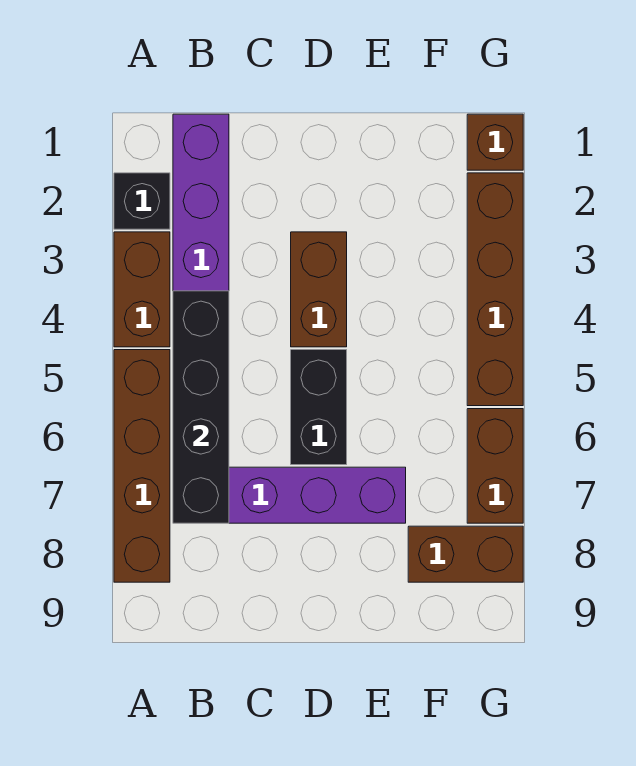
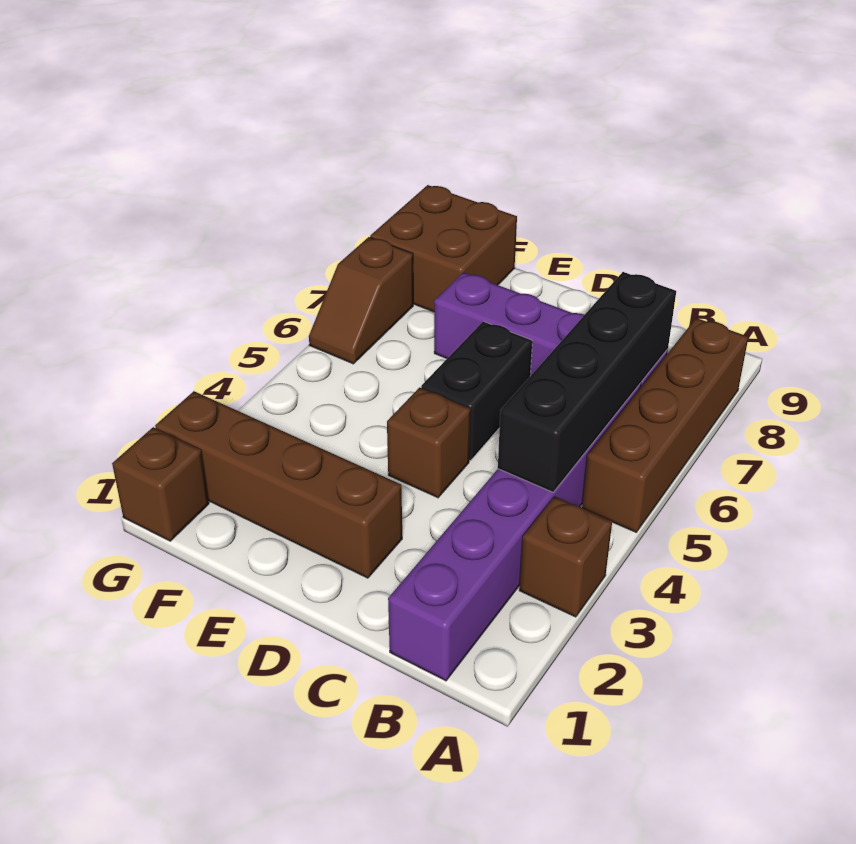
black brick A2 level 1 -> none
brown brick A3:A4 level 1 -> brown brick A3 level 1
brown brick D3:D4 level 1 -> brown brick D4 level 1
brown brick F8:G8 level 1 -> brown brick F8:G9 level 1
brown brick G2:G5 level 1 -> brown brick D2:G2 level 1
brown brick G6:G7 level 1 -> brown slope G6:G7 level 1 top 7

